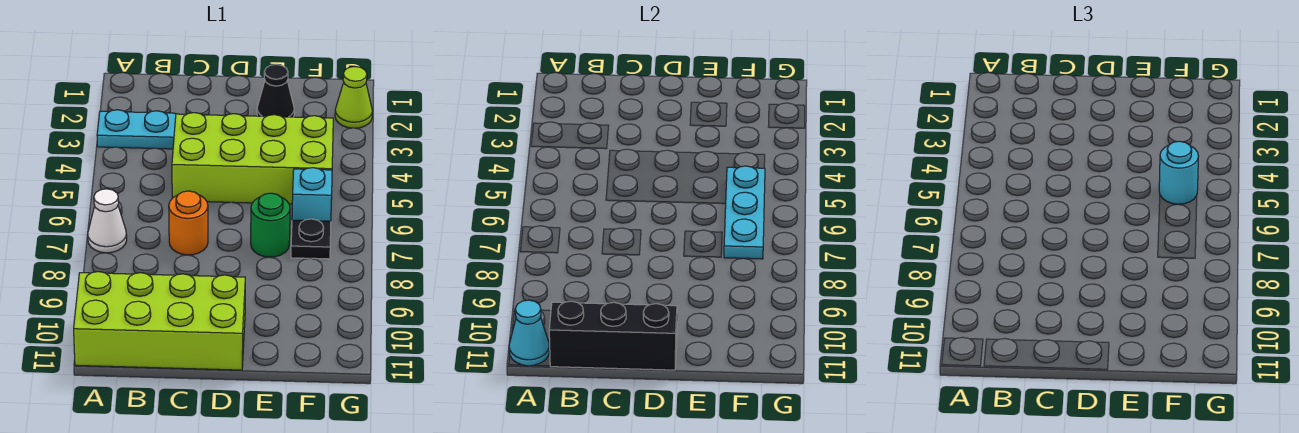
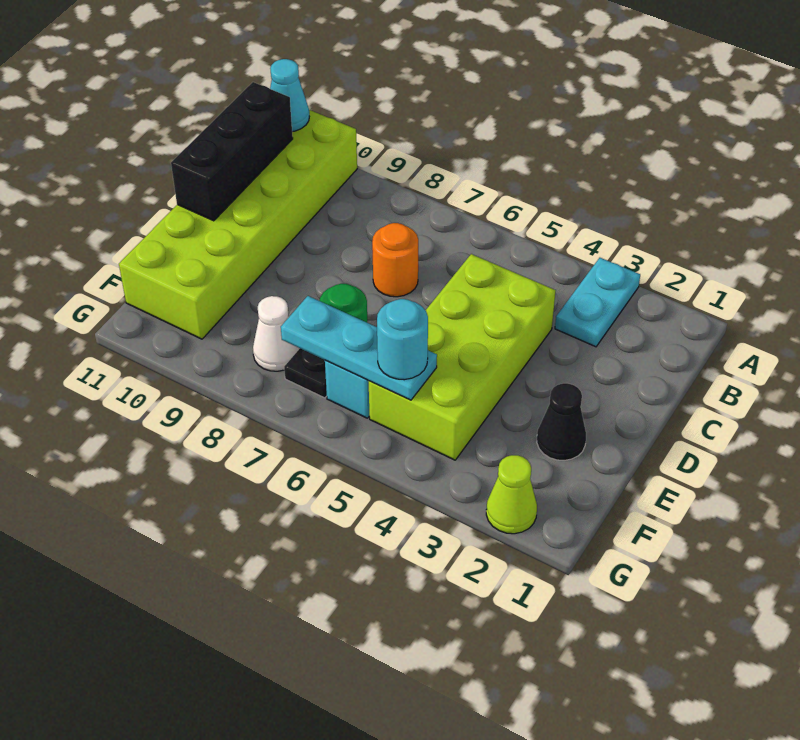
white cone A7 level 1 -> white cone F8 level 1
lime brick A10:D11 level 1 -> lime brick A10:F11 level 1

